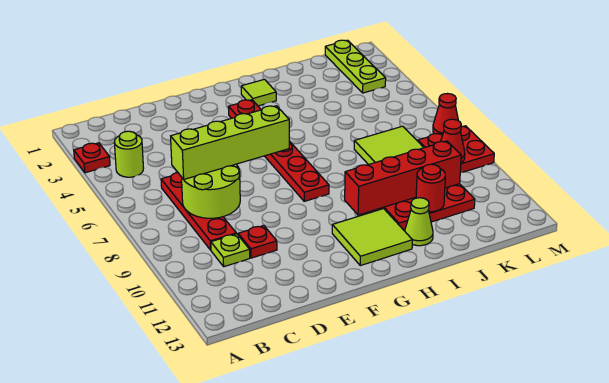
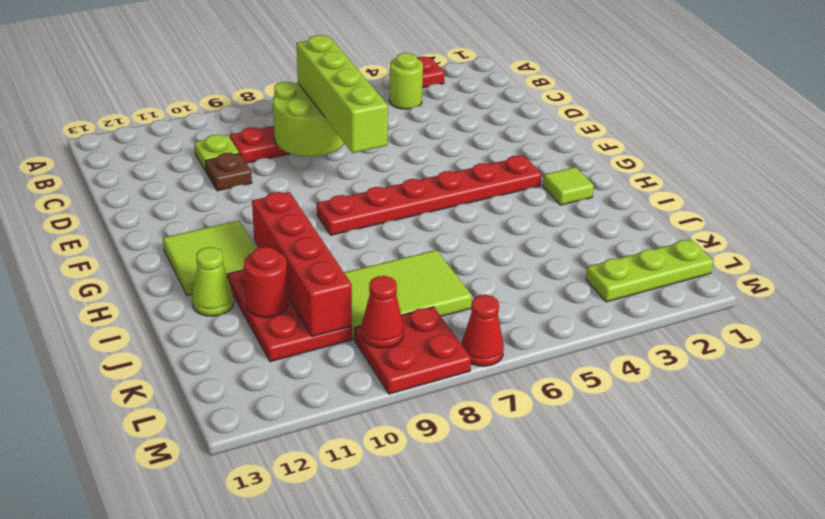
red plate D10 level 1 -> brown plate D10 level 1

